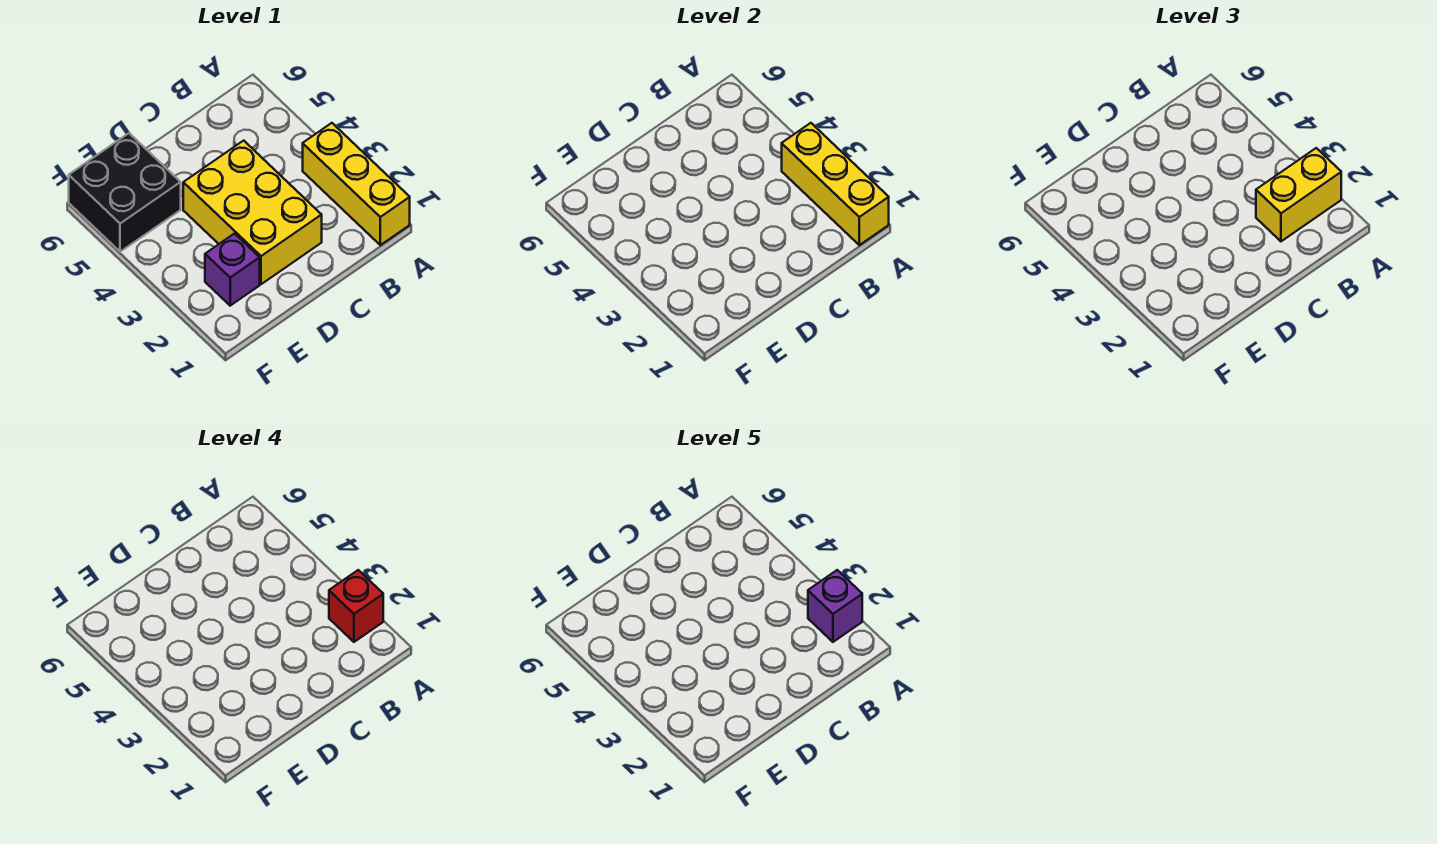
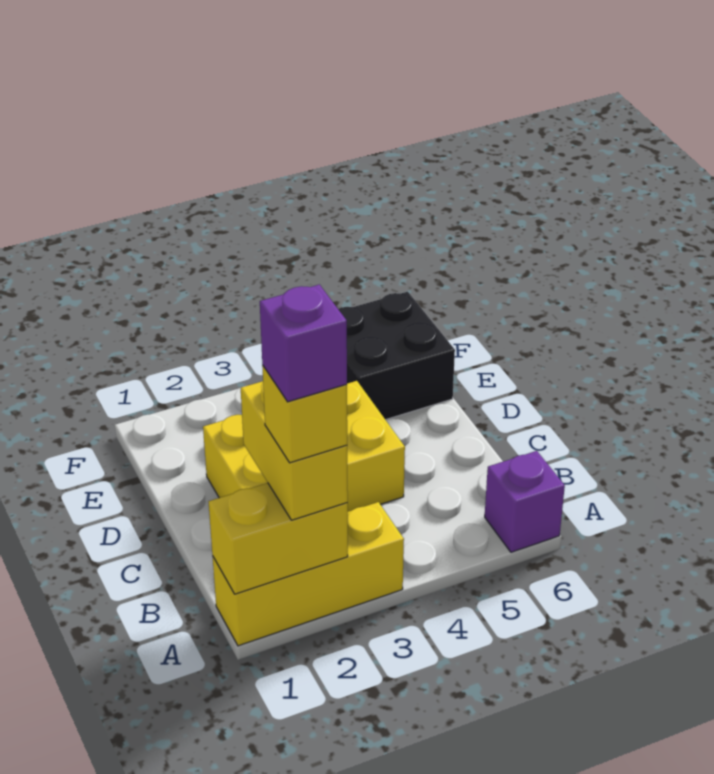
yellow brick A1:A3 level 2 -> yellow brick A1:A2 level 2
red brick A2 level 4 -> yellow brick A2 level 4
purple brick E2 level 1 -> purple brick A6 level 1

